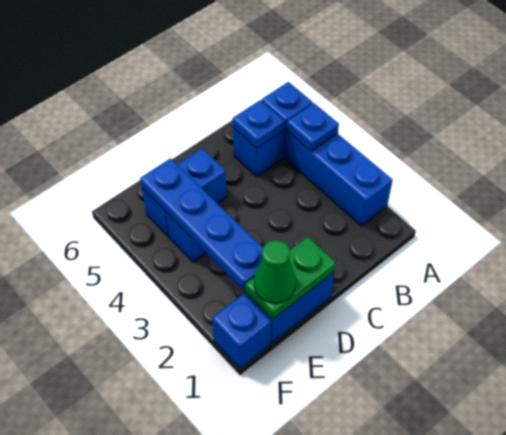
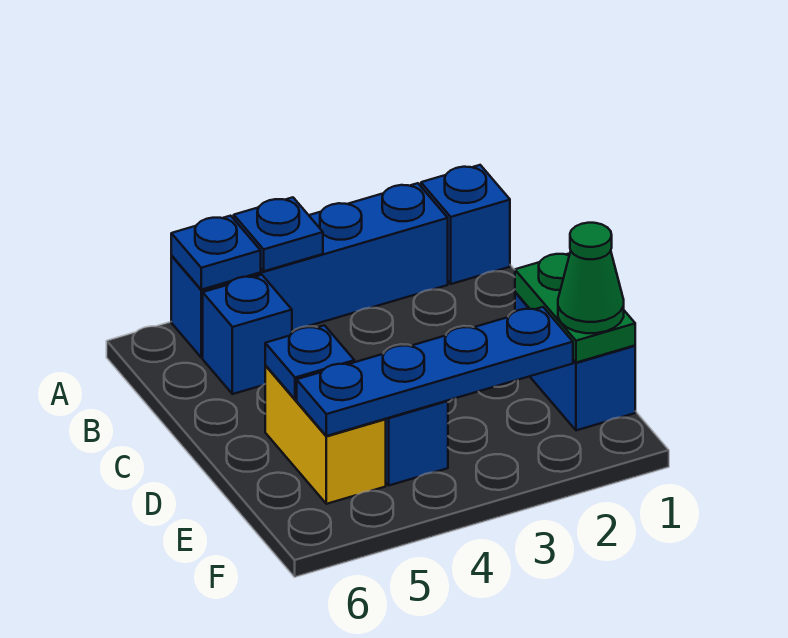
blue plate B5 level 2 -> blue plate D5 level 2
blue brick D5:E5 level 1 -> yellow brick D5:E5 level 1
blue brick F1 level 1 -> blue brick A1 level 1

